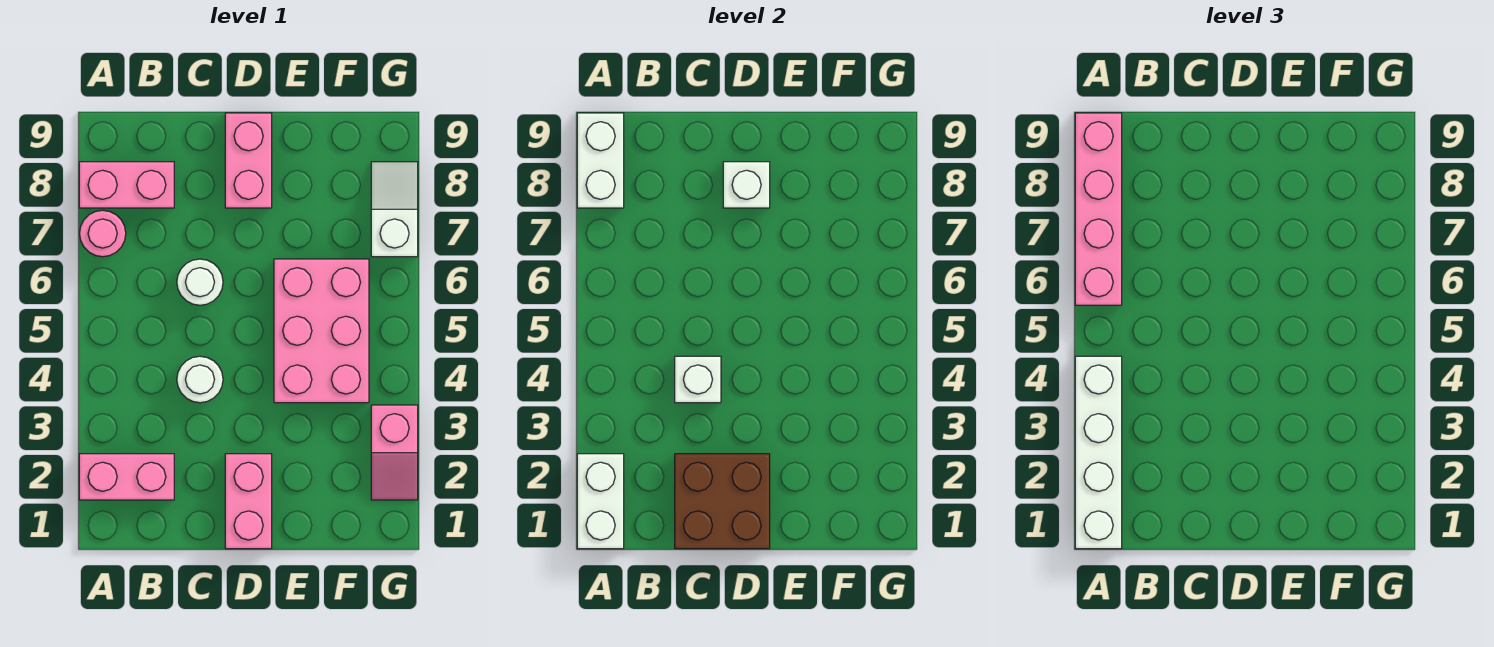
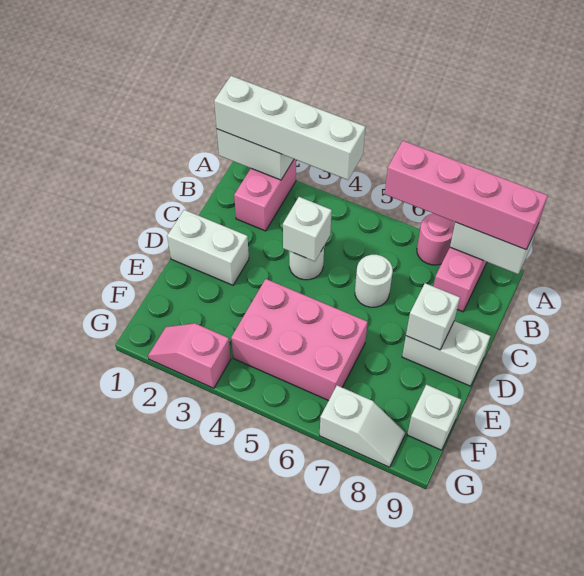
brown brick C1:D2 level 2 -> none
pink brick D1:D2 level 1 -> white brick D1:D2 level 1
pink brick D8:D9 level 1 -> white brick D8:D9 level 1
none -> white brick F9 level 1

